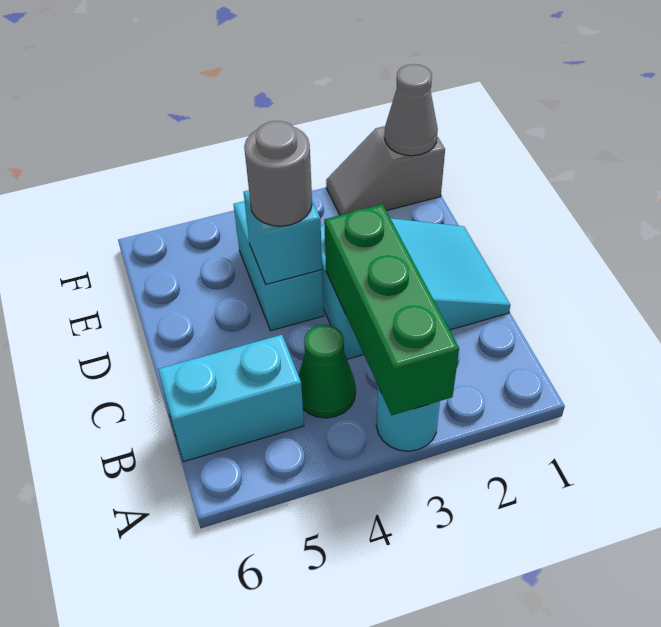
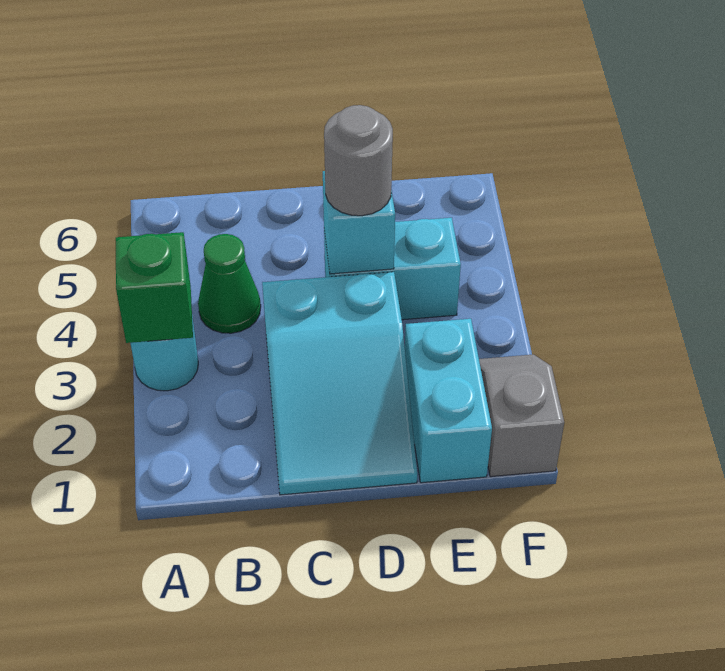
green brick A3:C3 level 2 -> green brick A3 level 2
cyan brick B5:B6 level 1 -> cyan brick E1:E2 level 1
grey cone F1 level 2 -> none

